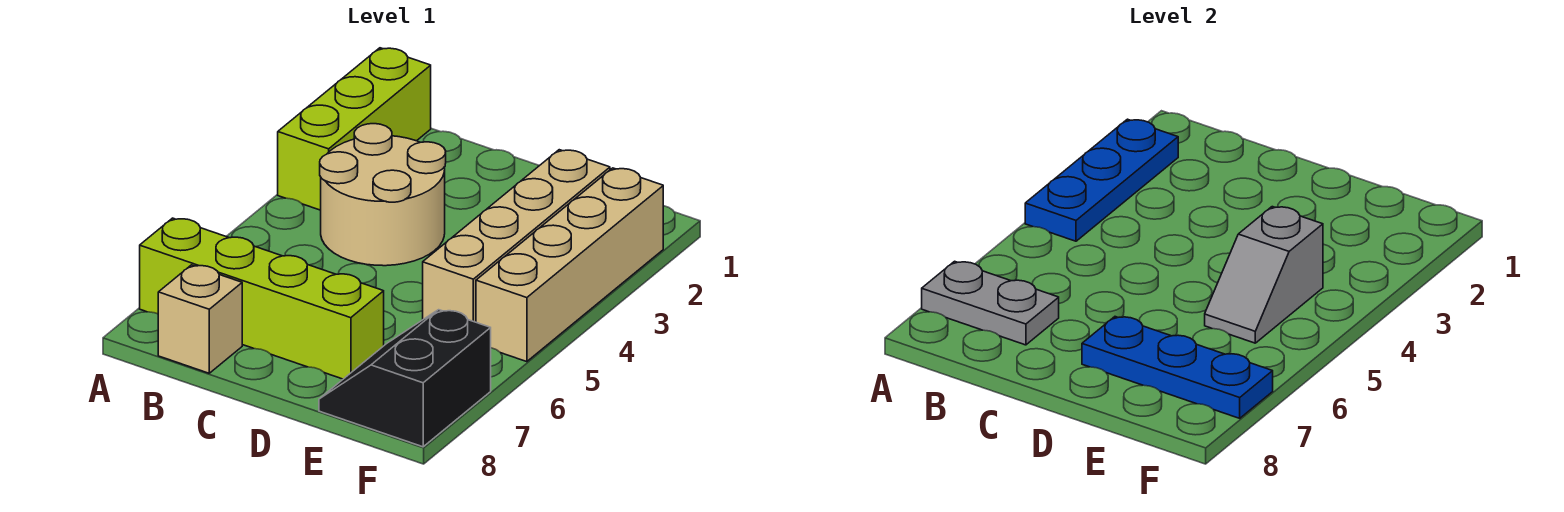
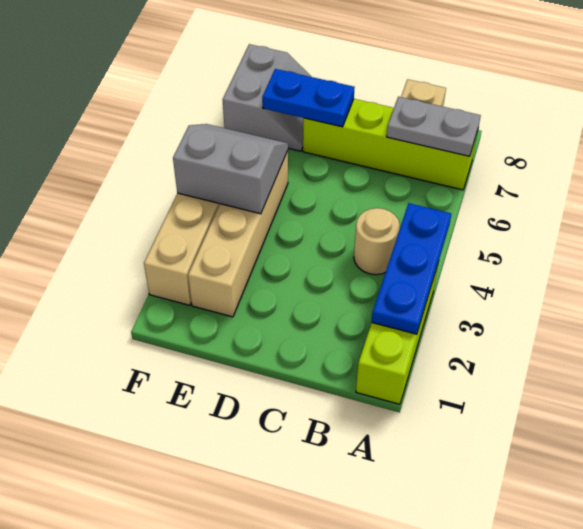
tan round brick B3:C4 level 1 -> tan round brick B4 level 1
blue plate D7:F7 level 2 -> blue plate D7:E7 level 2
grey slope E4:E5 level 2 top 4 -> grey slope E4:F5 level 2 top 4
black slope E7:F8 level 1 top F -> grey slope E7:F8 level 1 top F

